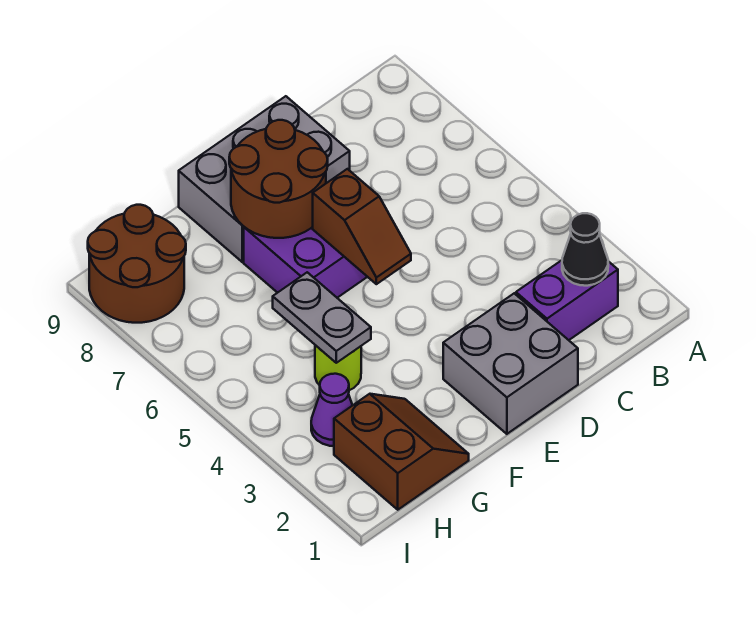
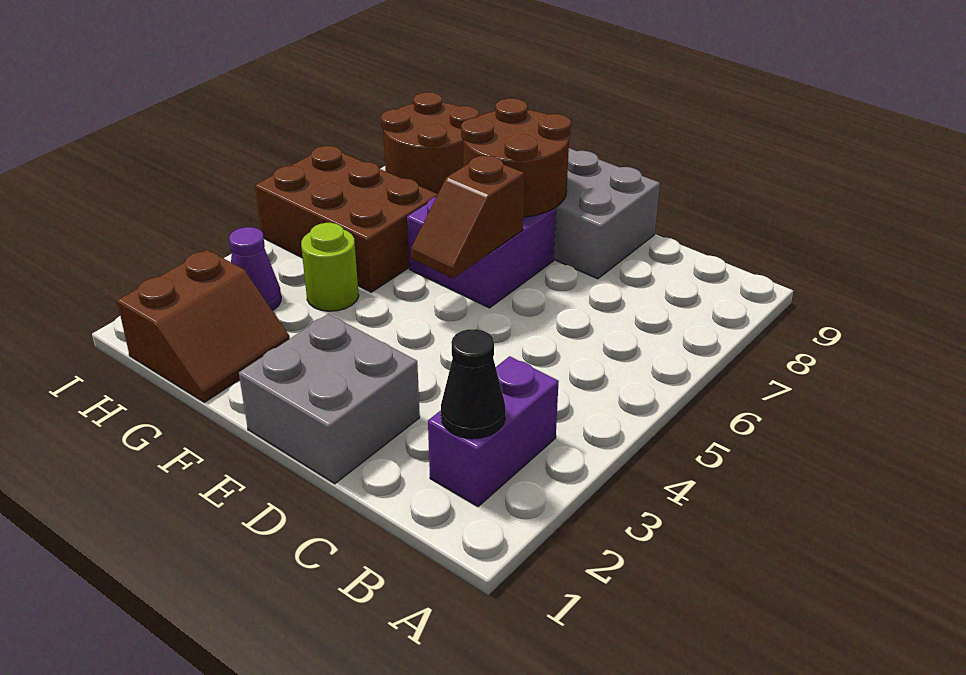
purple brick B2:C2 level 1 -> purple brick B2:B3 level 1
grey plate G4:G5 level 2 -> none
none -> brown brick G5:I6 level 1

